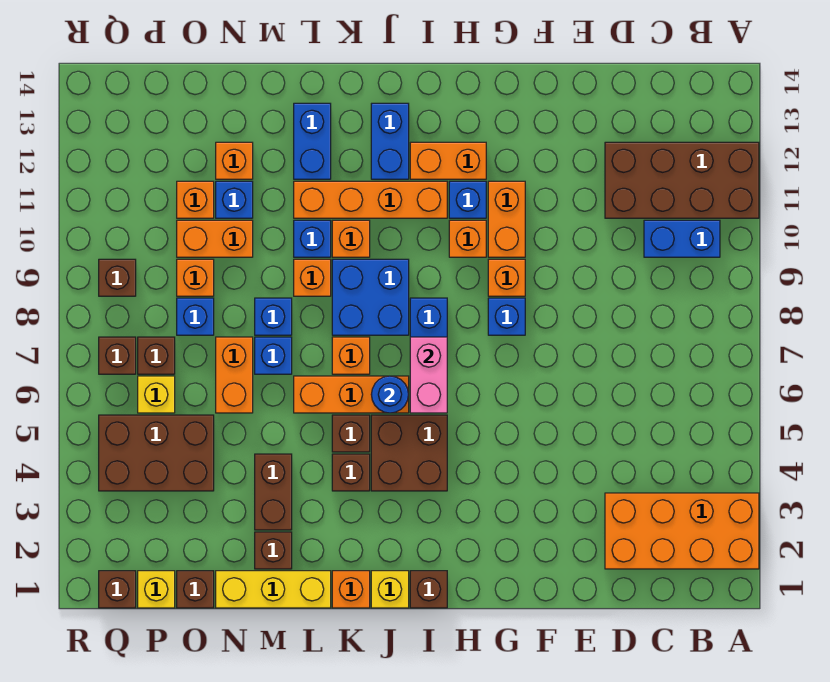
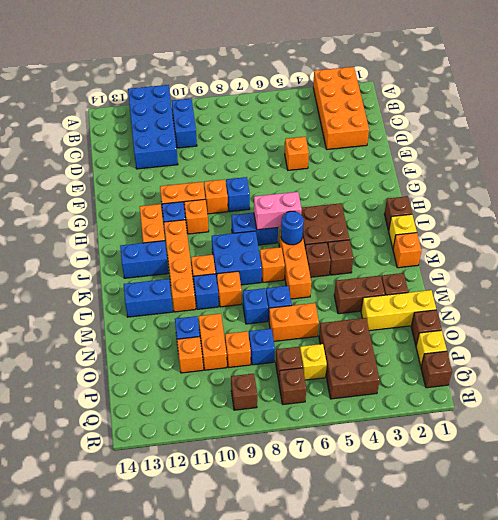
brown brick A11:D12 level 1 -> blue brick A11:D12 level 1
yellow brick L1:N1 level 1 -> yellow brick N1:N3 level 1
orange brick N12 level 1 -> orange brick E5 level 1

